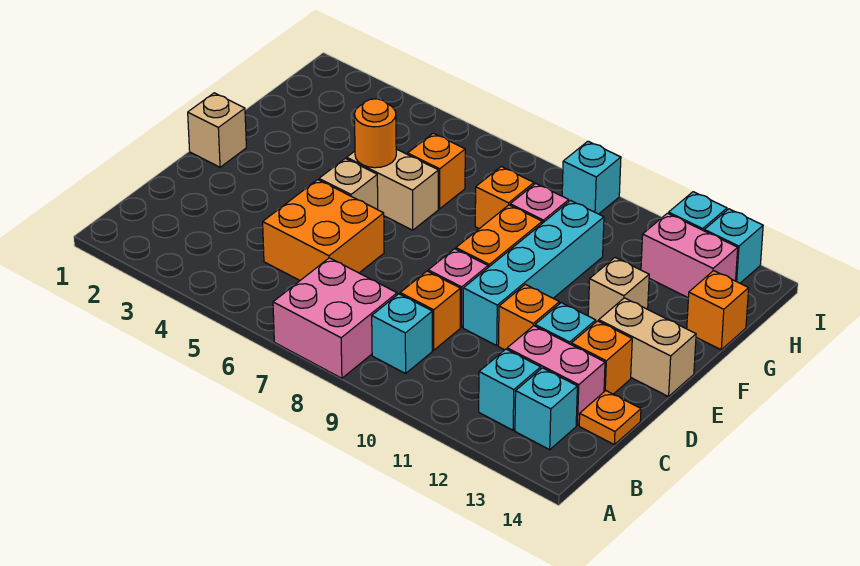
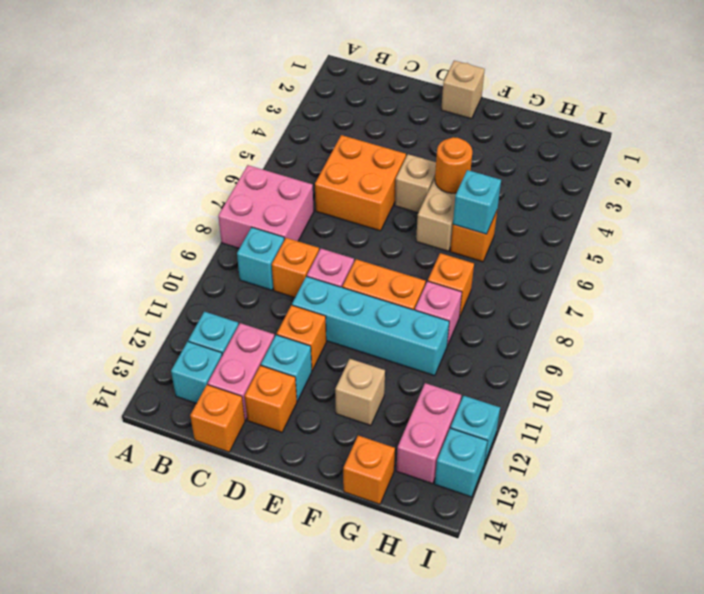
orange plate C14 level 1 -> orange brick C14 level 1
tan brick E13:E14 level 1 -> none
cyan brick I9 level 1 -> cyan brick G6 level 2

